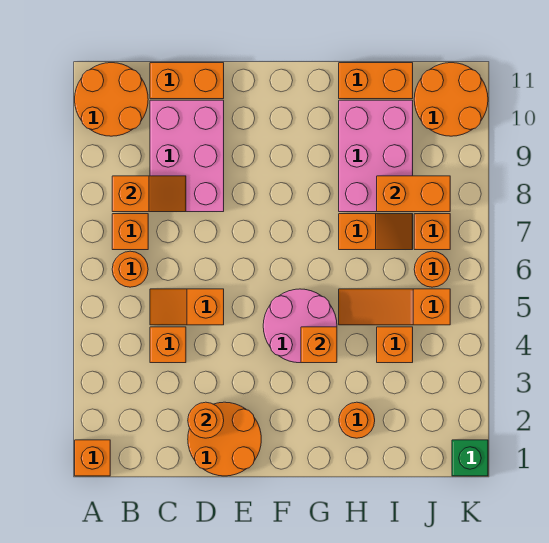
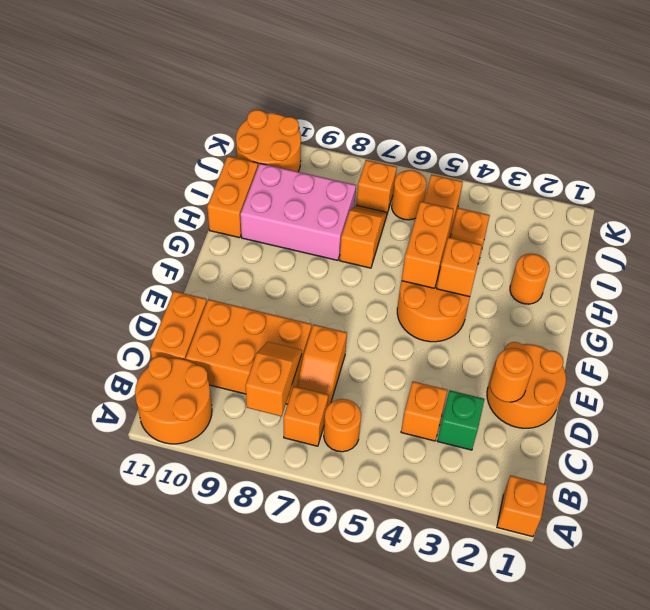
orange slope C5:D5 level 1 top D -> orange slope C7:D7 level 1 top D
pink brick C8:D10 level 1 -> orange brick C8:D10 level 1
pink round brick F4:G5 level 1 -> orange round brick F4:G5 level 1
orange brick I8:J8 level 2 -> orange brick G5:H5 level 2
green brick K1 level 1 -> green brick C3 level 1

